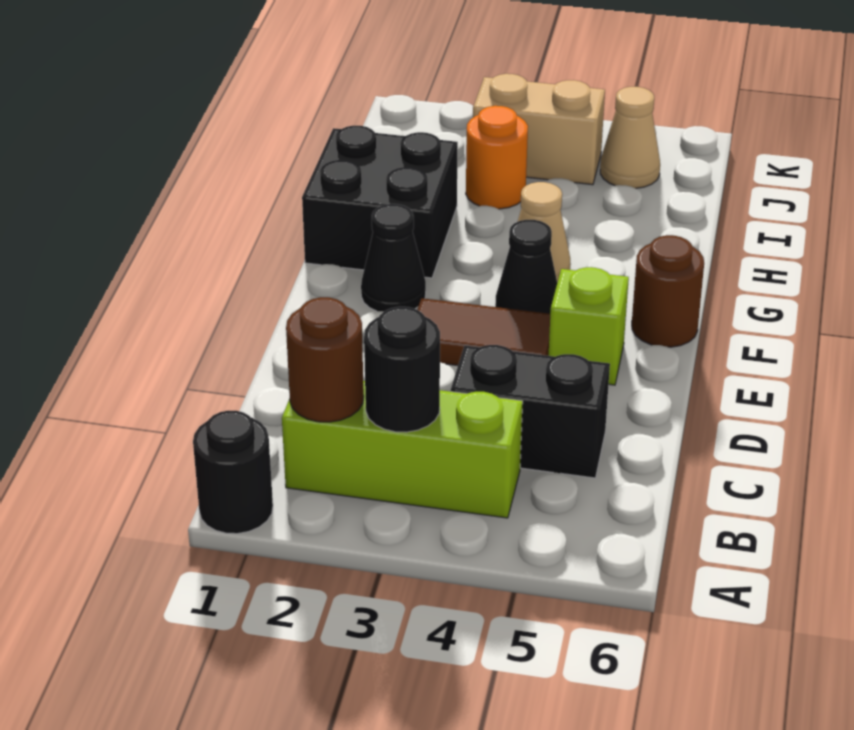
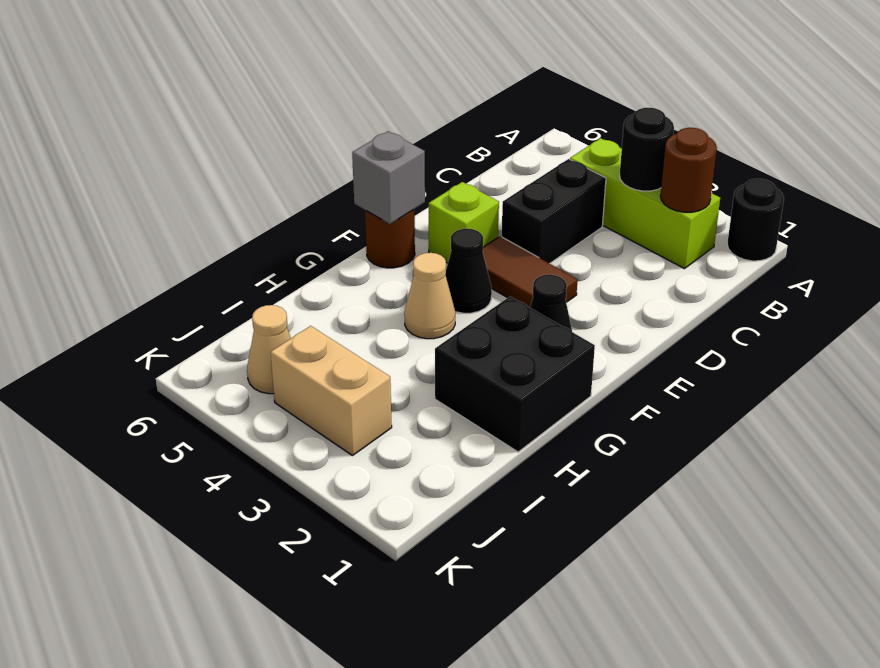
black brick C4:C5 level 1 -> black brick C4:D4 level 1
none -> grey brick F6 level 2
orange round brick I3 level 1 -> none

